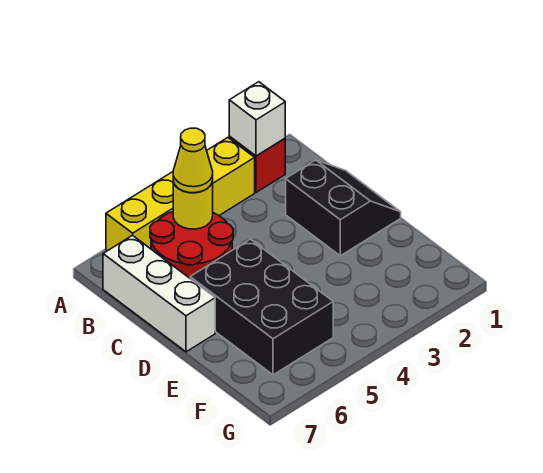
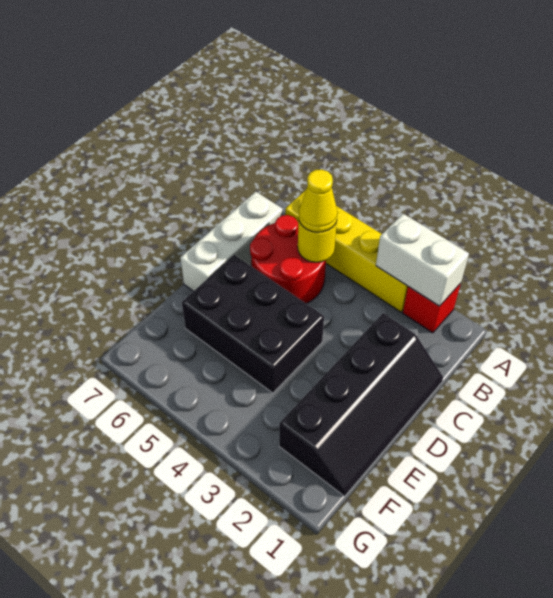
white brick A2 level 2 -> white brick A2:A3 level 2
black slope C1:D2 level 1 top 2 -> black slope C1:F2 level 1 top 2
black brick D5:F6 level 1 -> black brick D4:E6 level 1

